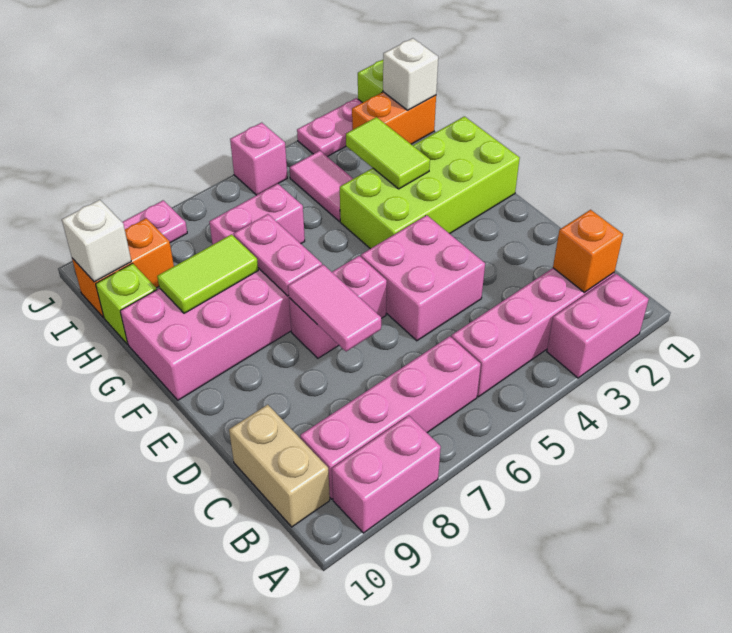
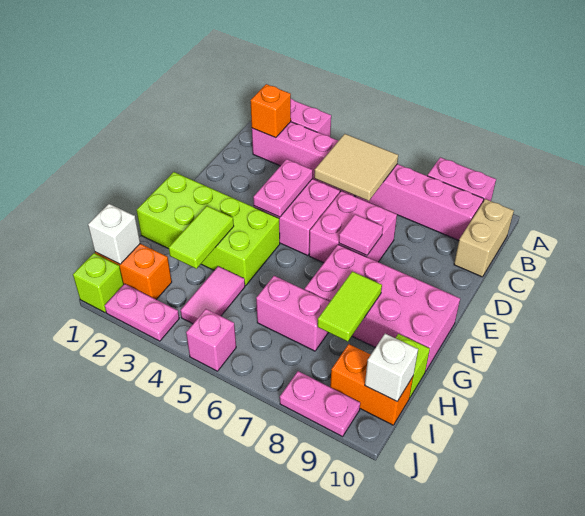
none -> tan tile B5:C6 level 2
pink tile D7:E7 level 2 -> pink tile E7 level 2
pink brick E6:E7 level 1 -> pink brick D6:E7 level 1
pink plate F7:G7 level 2 -> pink plate D4:E4 level 2
lime tile G8:G9 level 2 -> lime tile G8:H8 level 2

